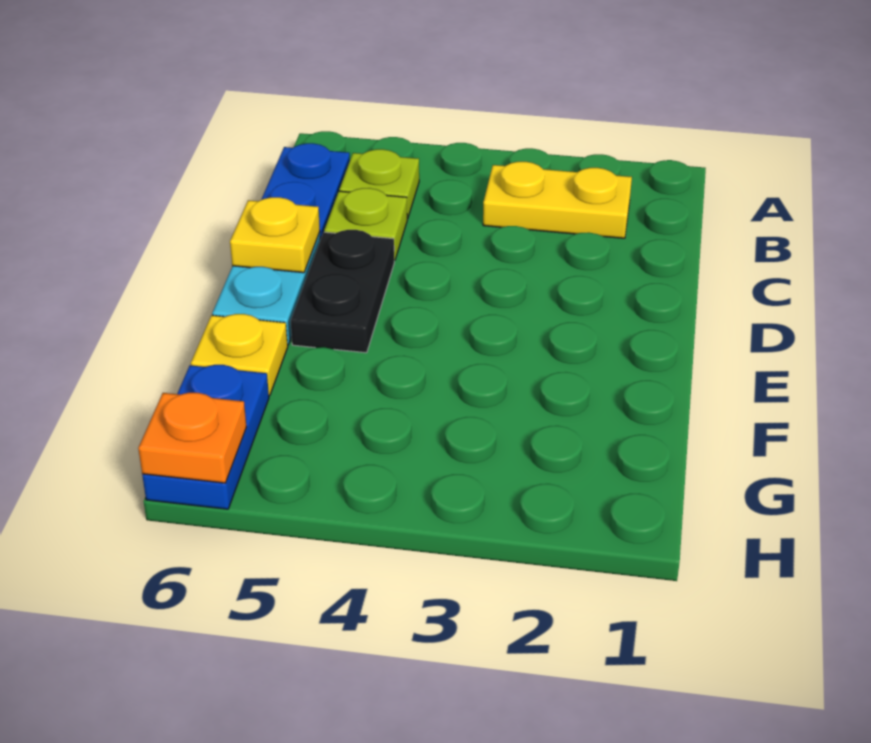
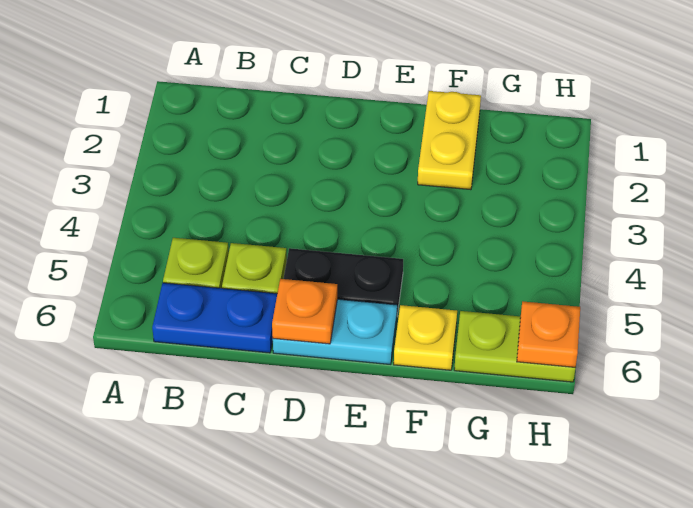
yellow plate B2:B3 level 1 -> yellow plate F1:F2 level 1
yellow plate D6 level 2 -> orange plate D6 level 2
blue plate G6:H6 level 1 -> lime plate G6:H6 level 1

